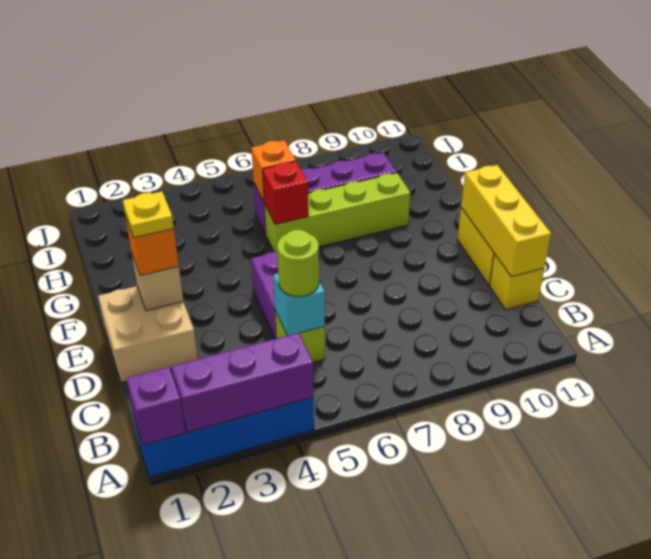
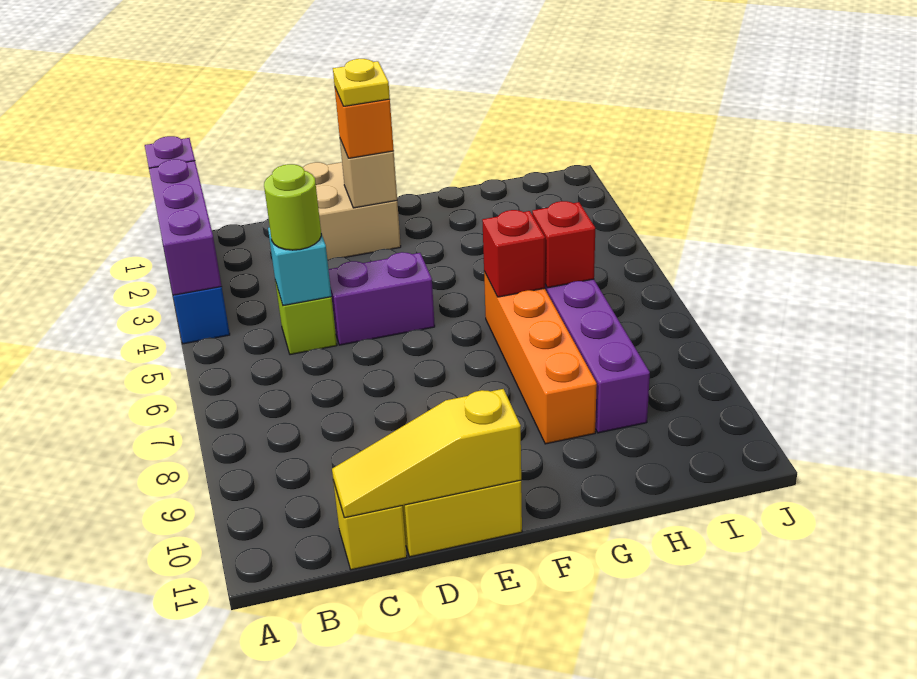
yellow brick C11:E11 level 2 -> yellow slope C11:E11 level 2 top E
lime brick G6:G9 level 1 -> orange brick G6:G9 level 1
orange brick H6 level 2 -> red brick H6 level 2

